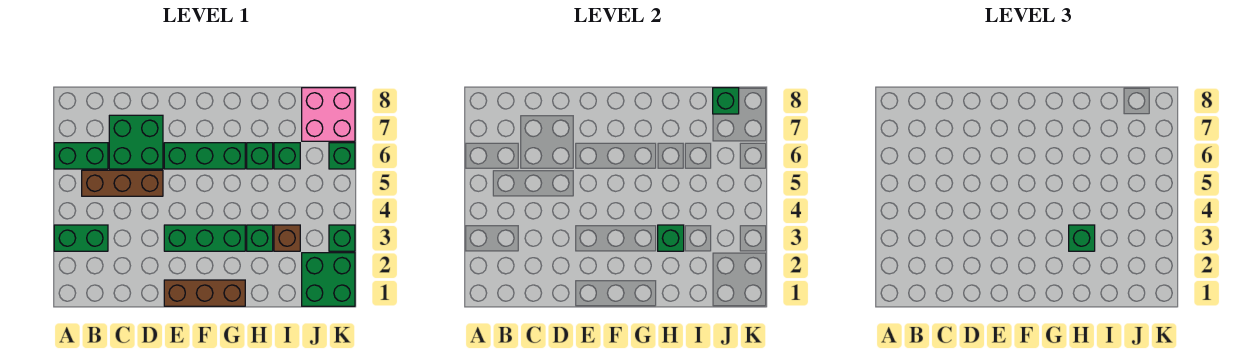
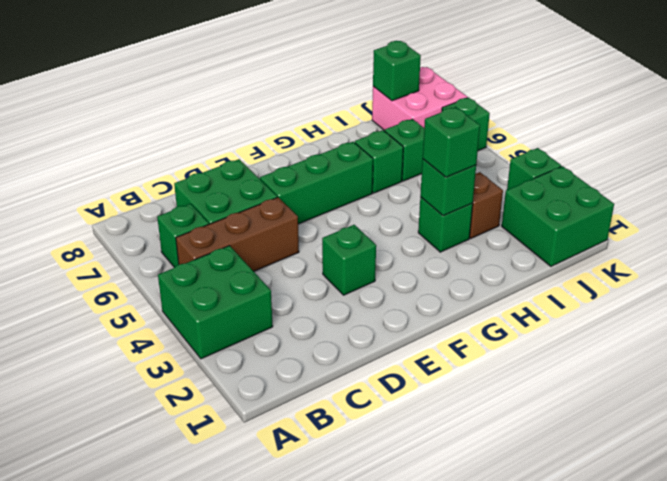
green brick A3:B3 level 1 -> green brick A3:B4 level 1
green brick A6:B6 level 1 -> green brick B6 level 1
brown brick E1:G1 level 1 -> none
green brick E3:G3 level 1 -> green brick E3 level 1

